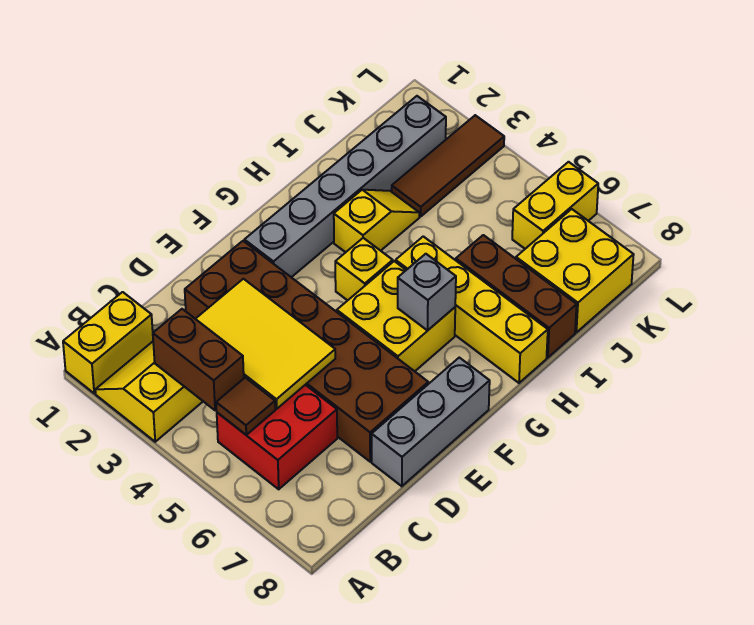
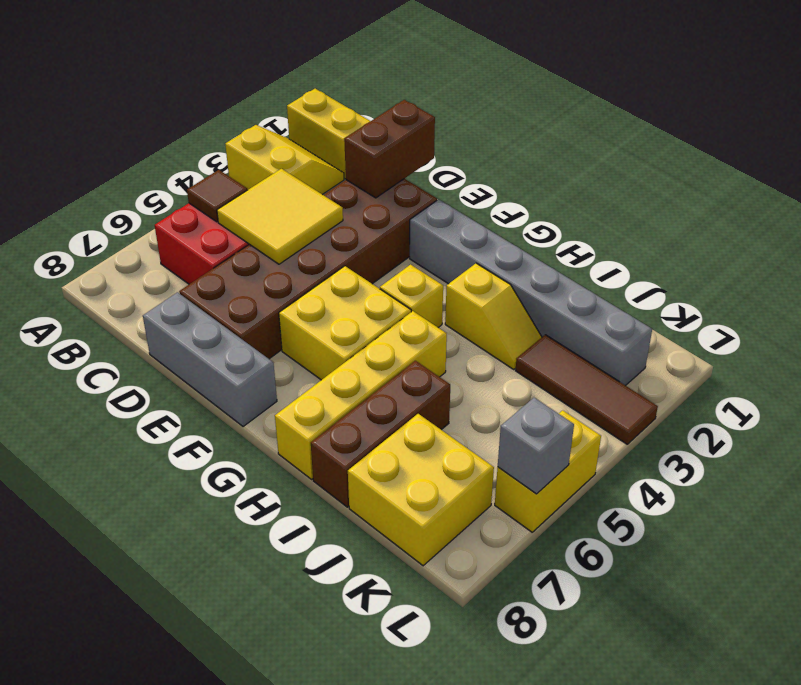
brown brick B3:B4 level 2 -> brown brick D1:D2 level 2
yellow tile C3:D5 level 2 -> yellow tile C4:D5 level 2
grey brick G6 level 2 -> grey brick L6 level 2
yellow brick K6:L6 level 1 -> yellow brick L5:L6 level 1

